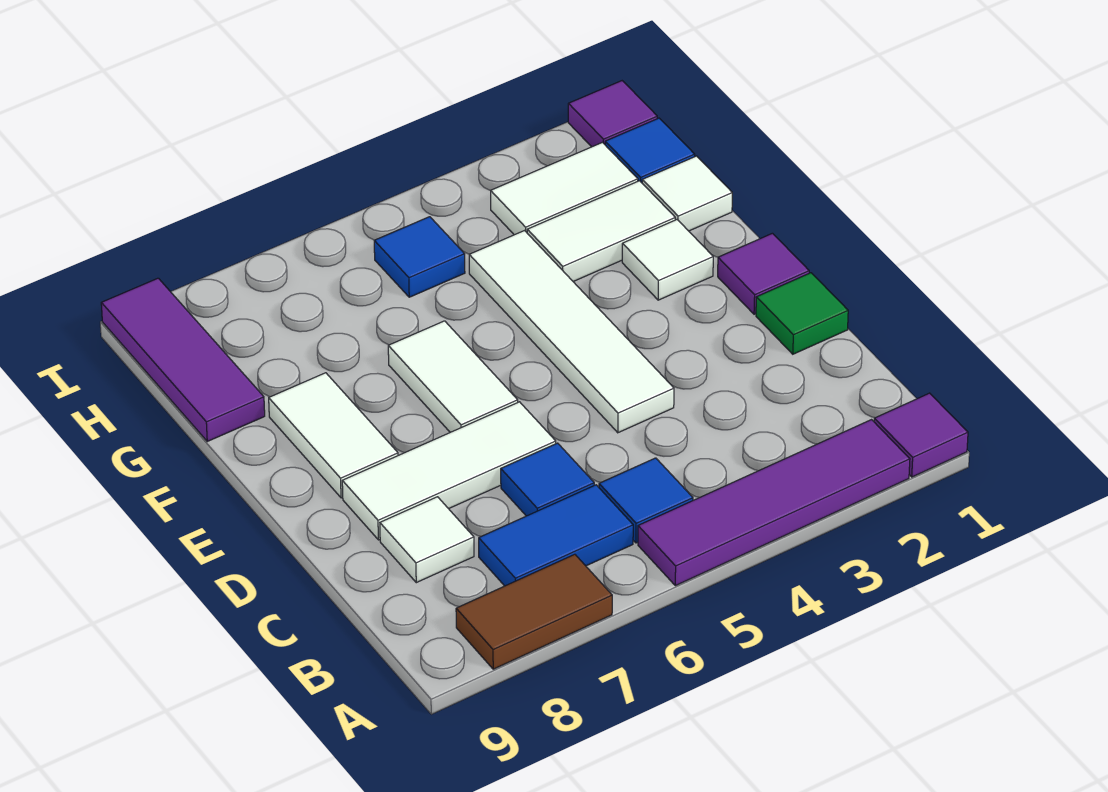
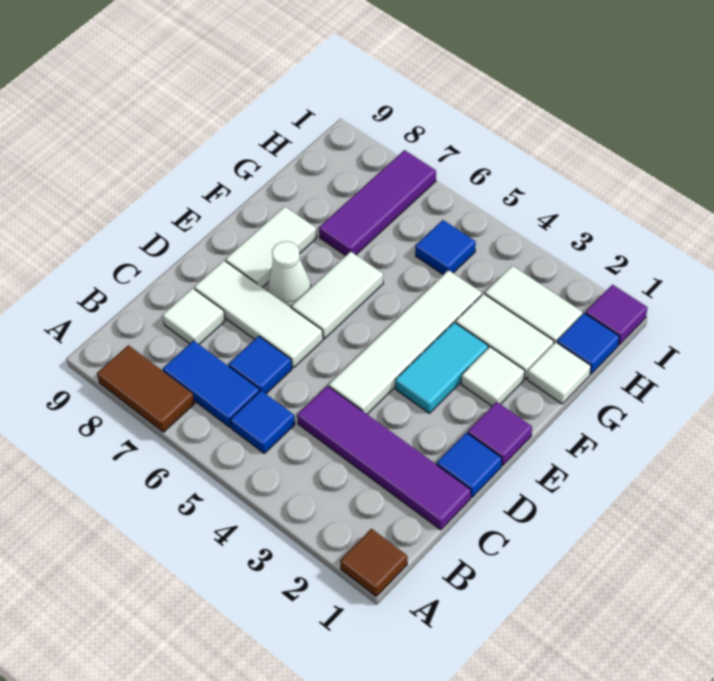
purple tile A1 level 1 -> brown tile A1 level 1
purple tile A2:A5 level 1 -> purple tile C1:C4 level 1
green tile D1 level 1 -> blue tile D1 level 1
none -> cyan tile E3:F3 level 1
none -> white cone E7 level 1
purple tile G9:I9 level 1 -> purple tile G7:I7 level 1

